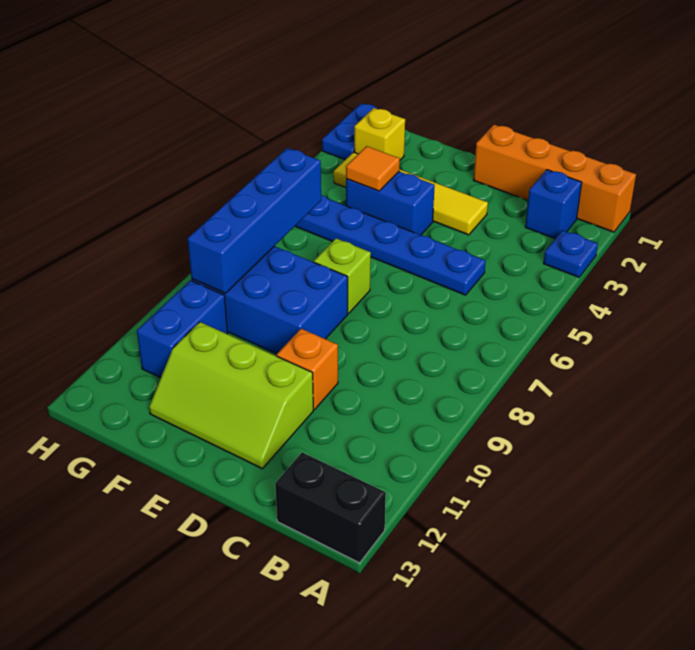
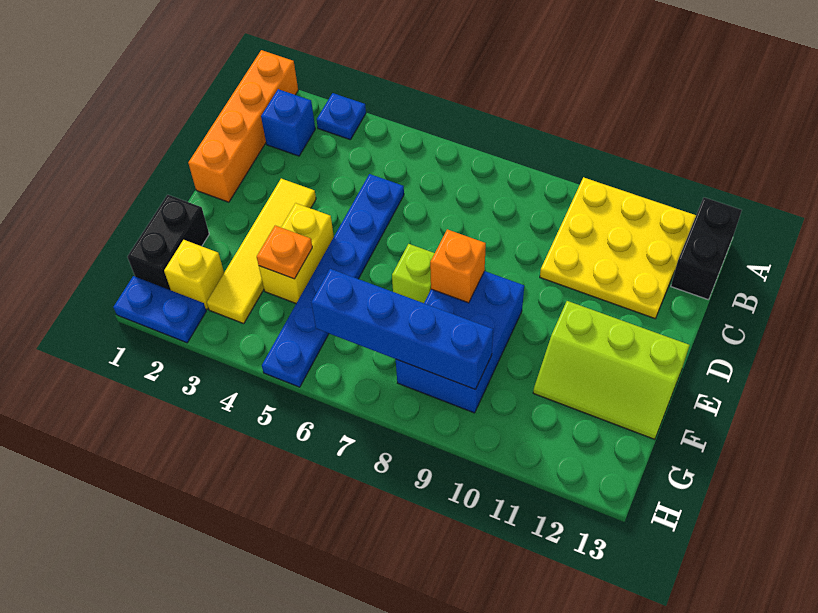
none -> yellow plate A10:C12 level 1
orange brick D10 level 1 -> orange brick E8 level 2
lime slope D11:F12 level 1 top 11 -> lime slope E11:F13 level 1 top E
blue brick E4:F4 level 1 -> yellow brick E4:F4 level 1
none -> black brick F1:G1 level 1
orange tile F4 level 2 -> orange plate F4 level 2
blue brick G10:G11 level 1 -> none

